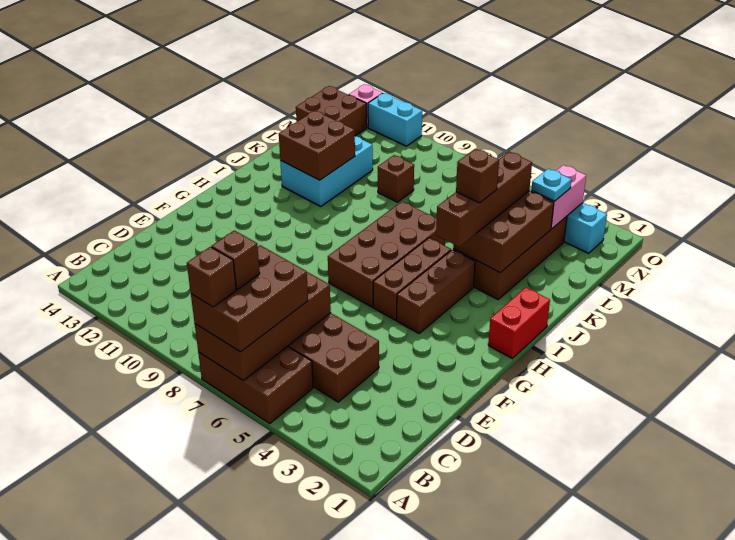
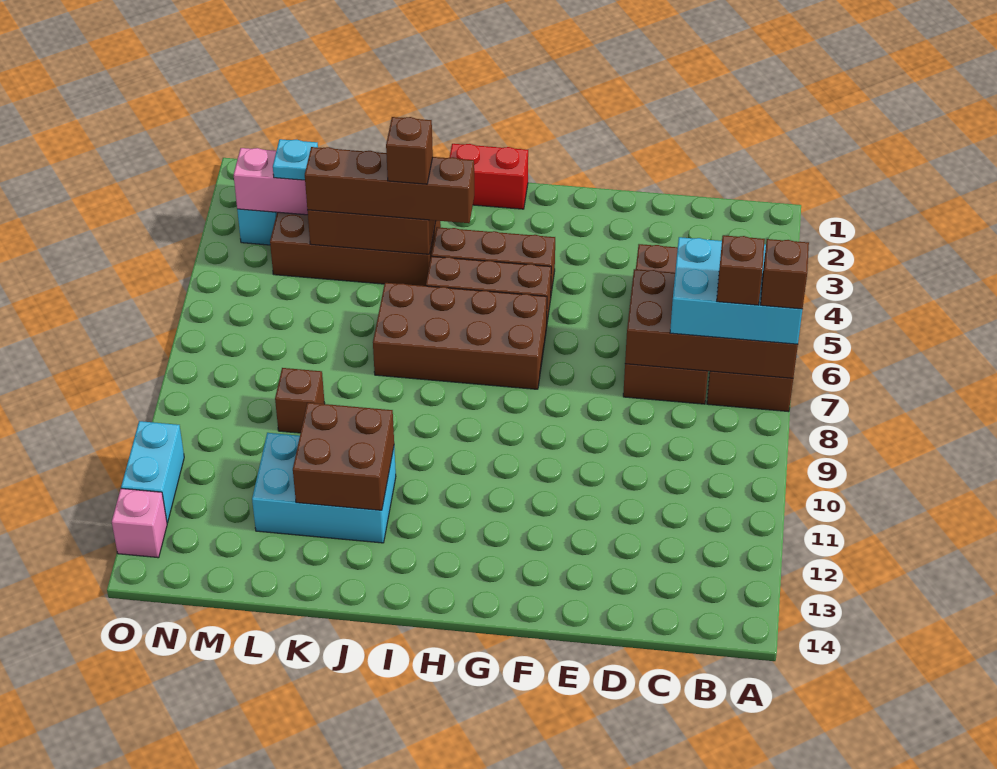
brown brick A6:C7 level 3 -> cyan brick A6:C7 level 3
brown brick M13:N14 level 1 -> none

